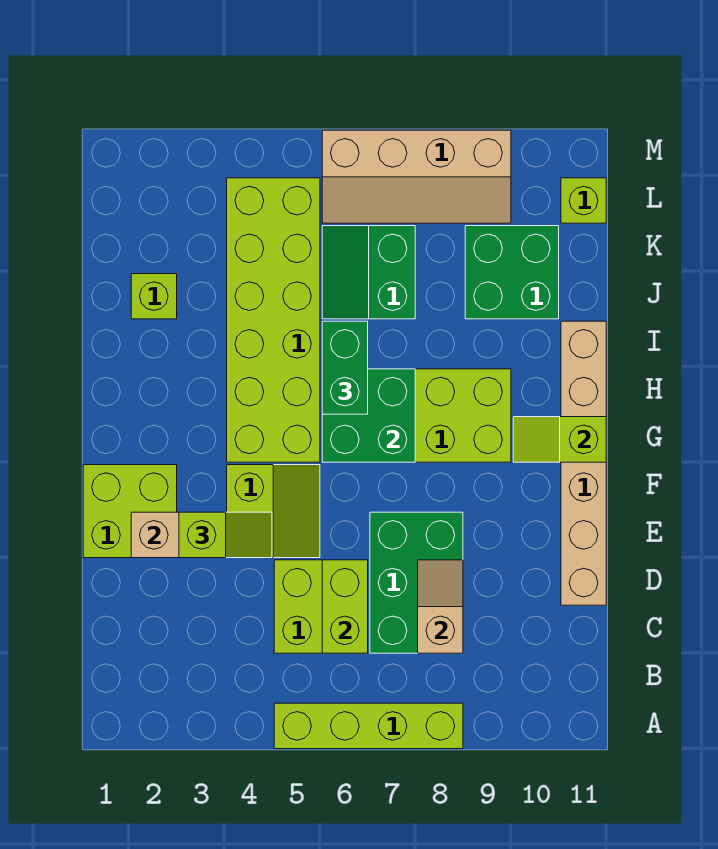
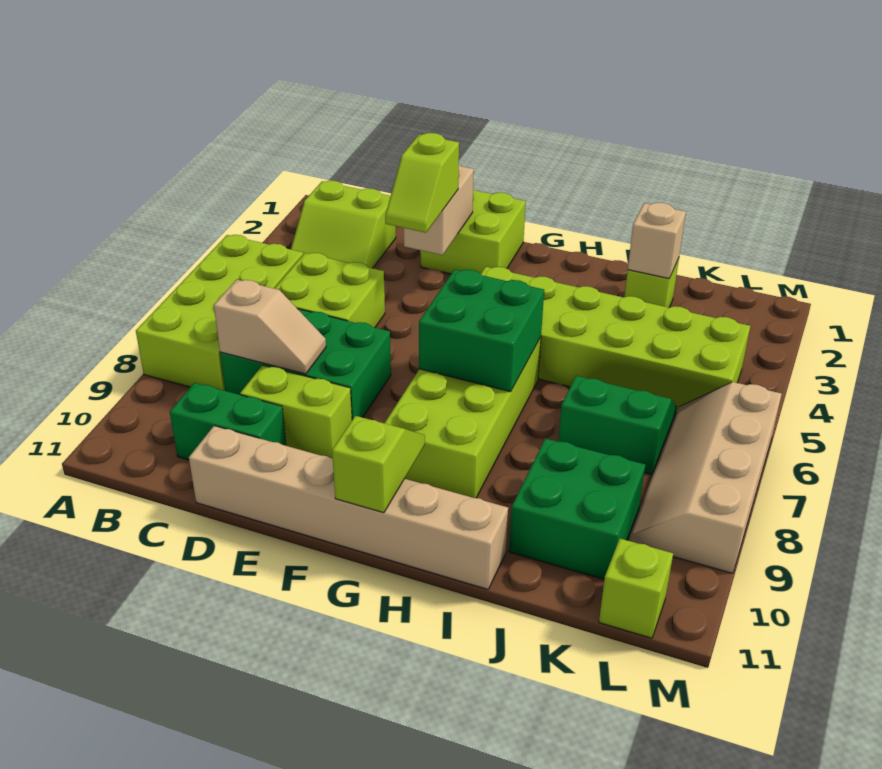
lime brick A5:A8 level 1 -> lime brick A5:B8 level 1
lime brick C6:D6 level 2 -> lime brick D9:E9 level 1
lime slope E4:F5 level 1 top 4 -> lime slope B2:C3 level 1 top 2
green brick H6:I6 level 3 -> green brick C10:D10 level 1
none -> tan brick J2 level 2

